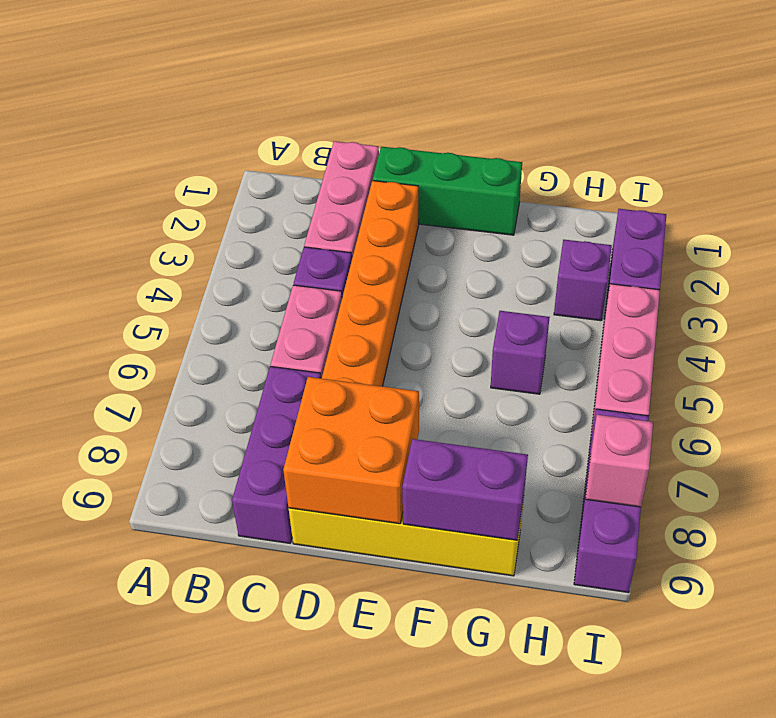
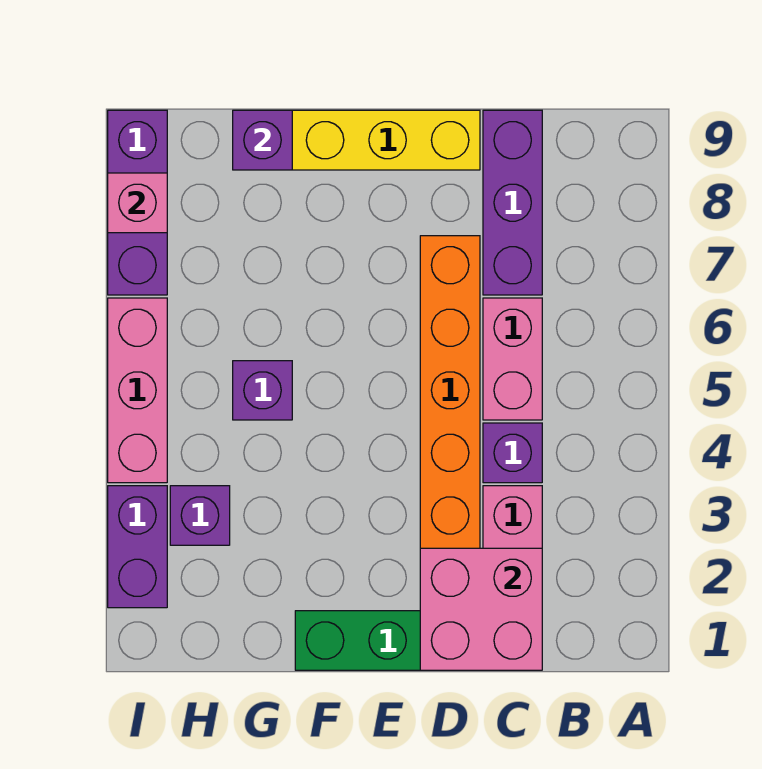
none -> pink brick C1:D2 level 2
orange brick D8:E9 level 2 -> none
purple brick F9:G9 level 2 -> purple brick G9 level 2

